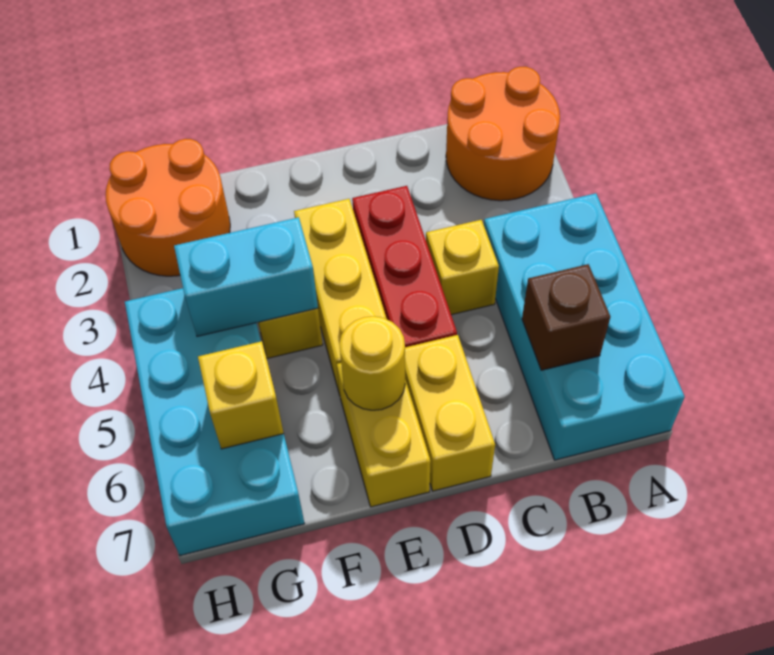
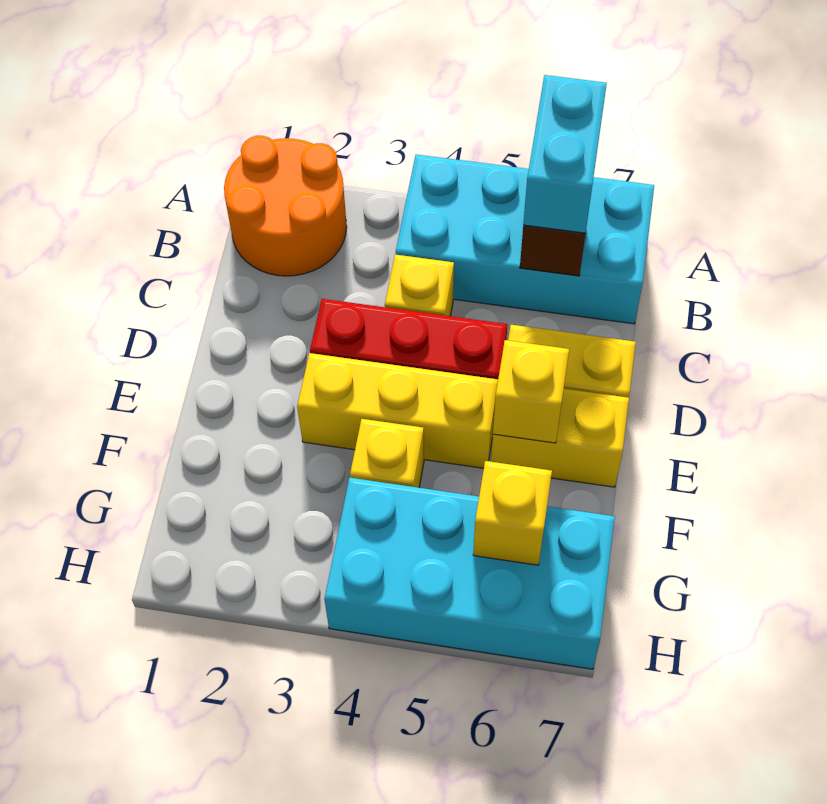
yellow round brick E6 level 2 -> yellow brick E6 level 2
cyan brick F4:G4 level 2 -> cyan brick A6:B6 level 3
orange round brick G1:H2 level 1 -> none

